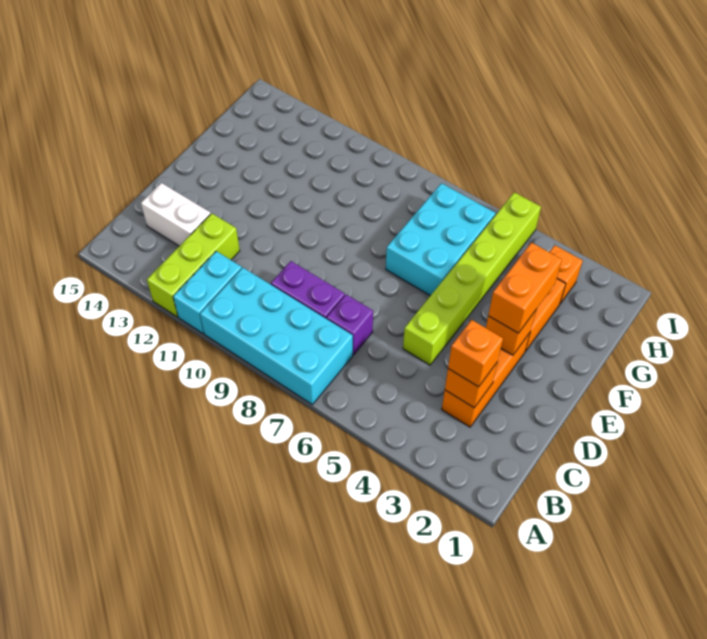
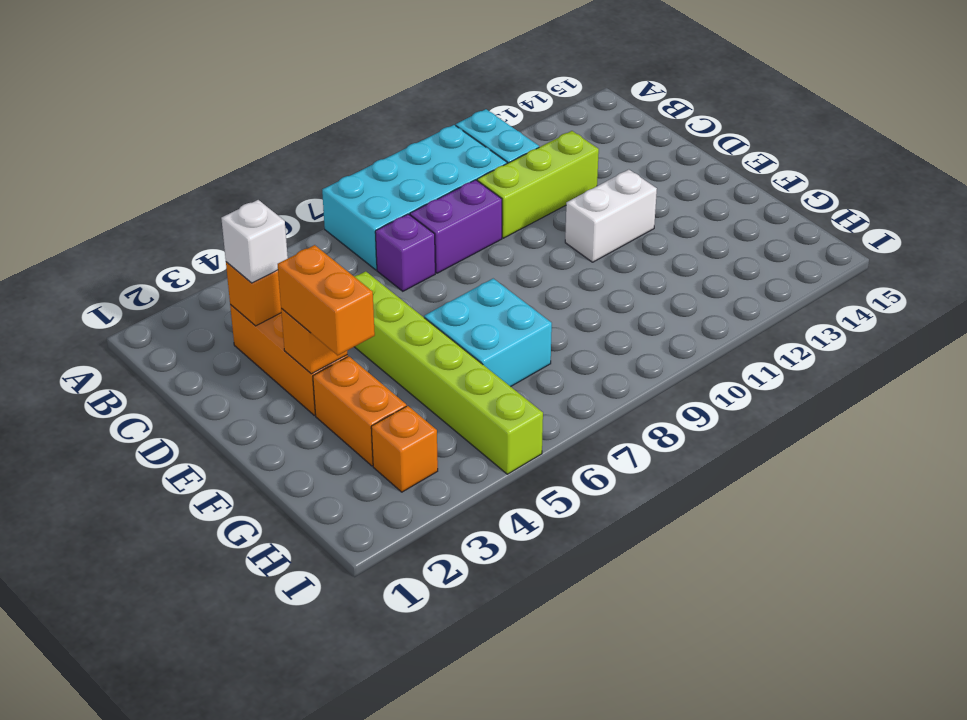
lime brick A12:C12 level 1 -> lime brick C10:C12 level 1
orange brick C3 level 3 -> white brick C3 level 3
white brick C13:C14 level 1 -> white brick E11:E12 level 1
cyan brick F6:H7 level 1 -> cyan brick F6:G7 level 1

